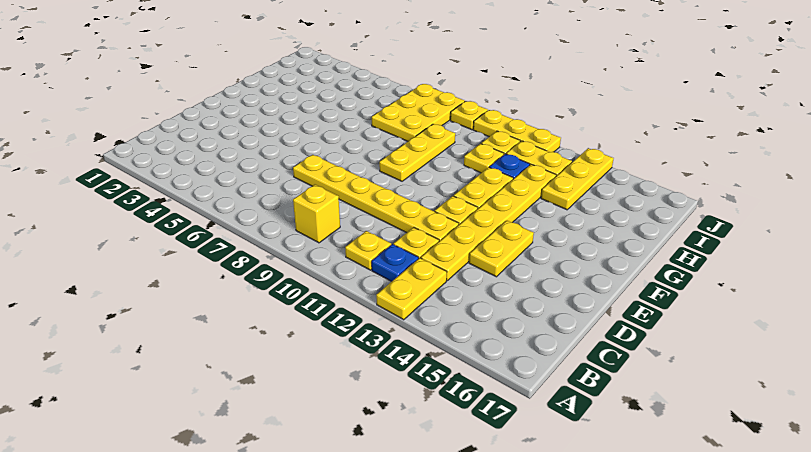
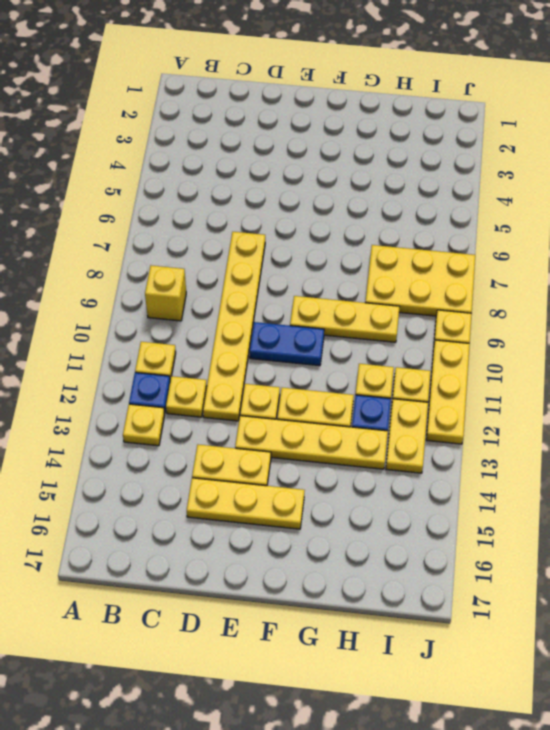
yellow plate A13:B13 level 1 -> yellow plate B13 level 1
yellow plate C13:H13 level 1 -> yellow plate E13:H13 level 1
none -> blue plate E10:F10 level 1
yellow plate H14:J14 level 1 -> yellow plate D15:F15 level 1

